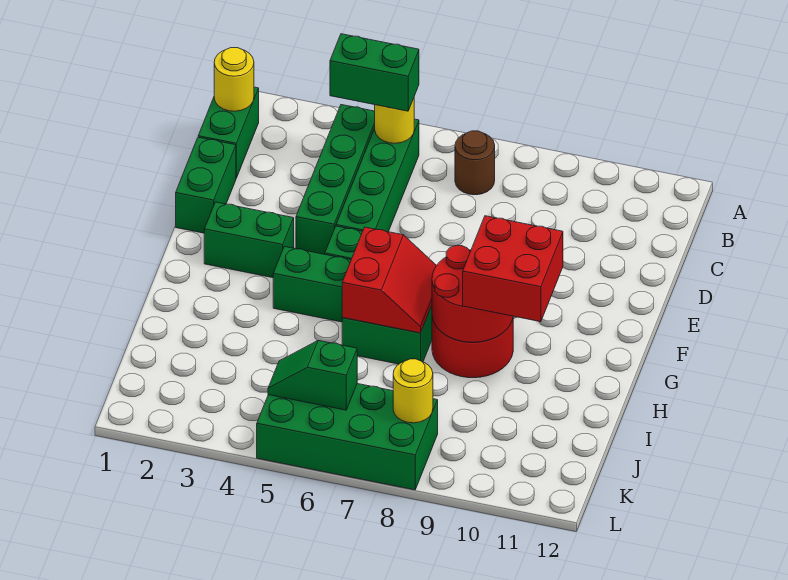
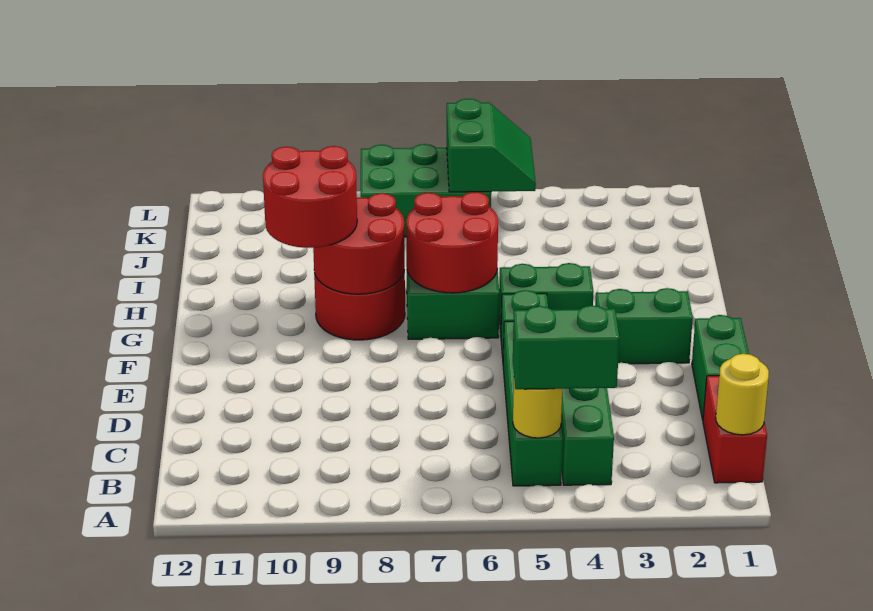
green brick B1:C1 level 1 -> red brick B1:C1 level 1
brown round brick B7 level 1 -> none
red slope G6:H7 level 2 top 6 -> red round brick G6:H7 level 2
red brick G9:H10 level 3 -> red round brick G9:H10 level 3
green brick K5:L8 level 1 -> green brick K6:L8 level 1
green slope K5:K6 level 2 top 6 -> green slope K5:L6 level 2 top 6
yellow round brick K8 level 2 -> none

